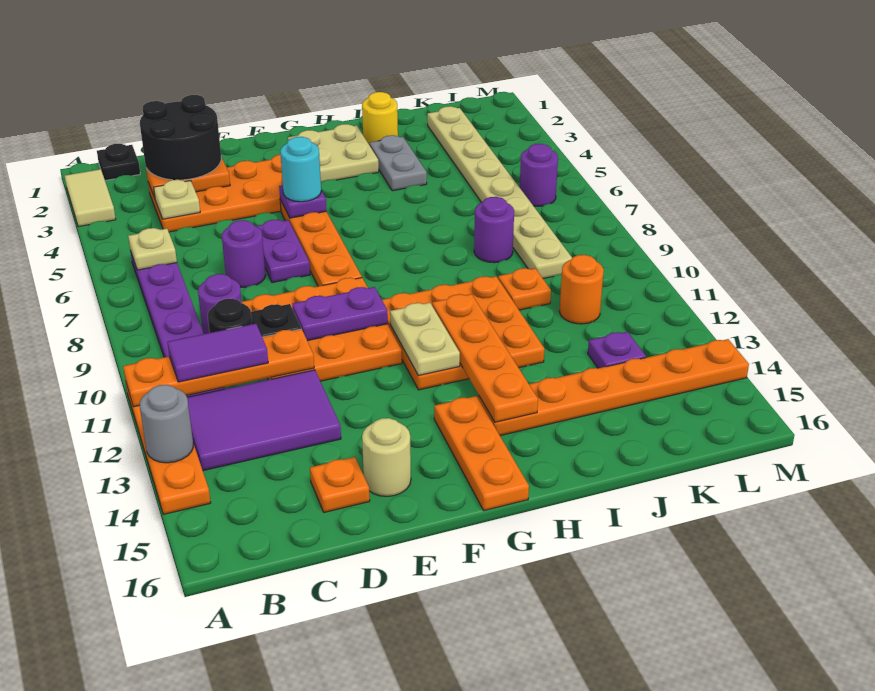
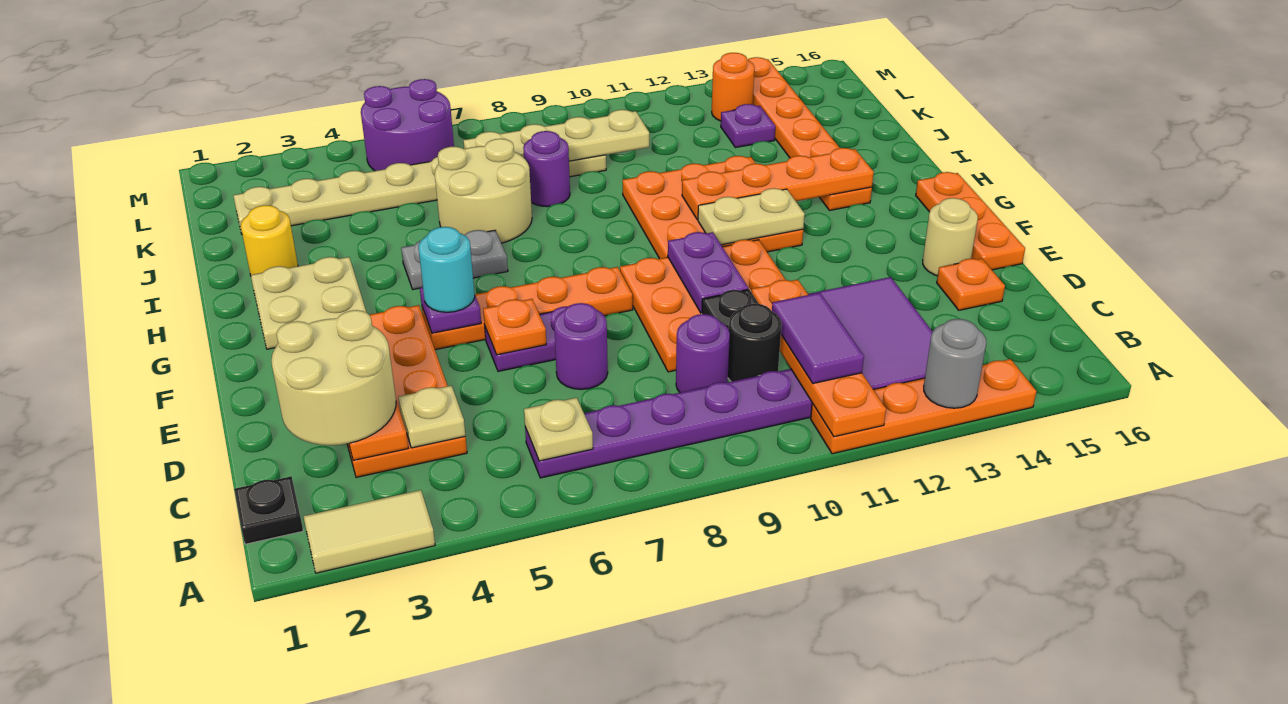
black round brick C2:D3 level 3 -> tan round brick C2:D3 level 3
orange plate G14:G16 level 1 -> orange plate E16:G16 level 1
grey plate I3:I4 level 1 -> grey plate H5:H6 level 1
none -> tan round brick I6:J7 level 1
orange plate J10 level 1 -> orange plate E6 level 2
none -> tan plate K7:K10 level 2
orange round brick K11 level 1 -> orange round brick L13 level 1
purple round brick L6 level 1 -> purple round brick L5:M6 level 1

